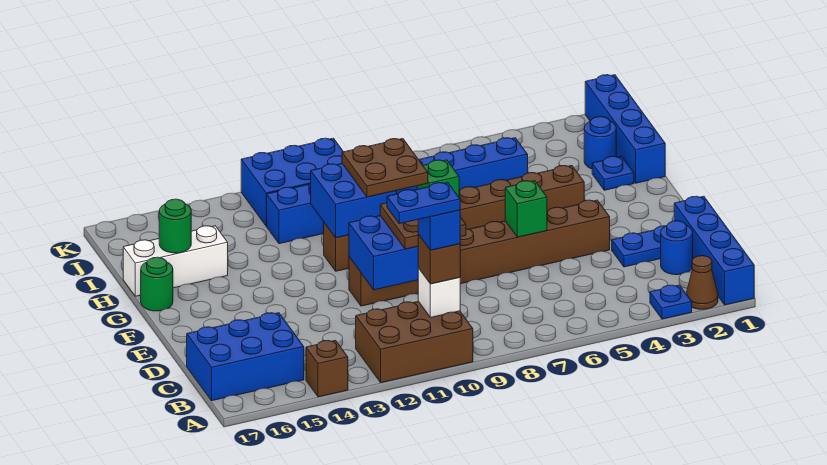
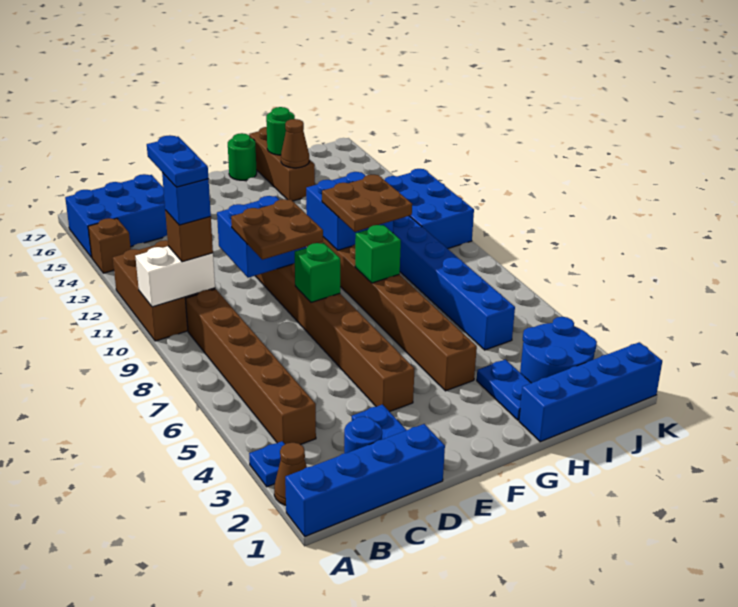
none -> brown brick B4:B9 level 1
white brick B10 level 2 -> white brick A10:B10 level 2
blue brick B15:C17 level 1 -> blue brick A15:C16 level 1
green brick E6 level 2 -> green brick E8 level 2
blue plate H2 level 1 -> blue plate H2:H3 level 1
white brick H15:H17 level 1 -> brown brick H15:H17 level 1
none -> brown cone H15 level 2
blue round brick I2 level 1 -> blue round brick I2:J3 level 1

